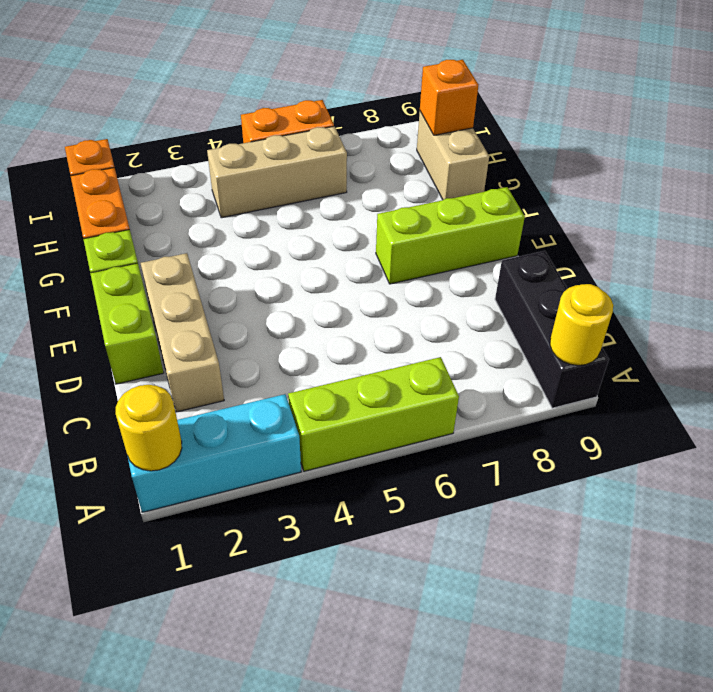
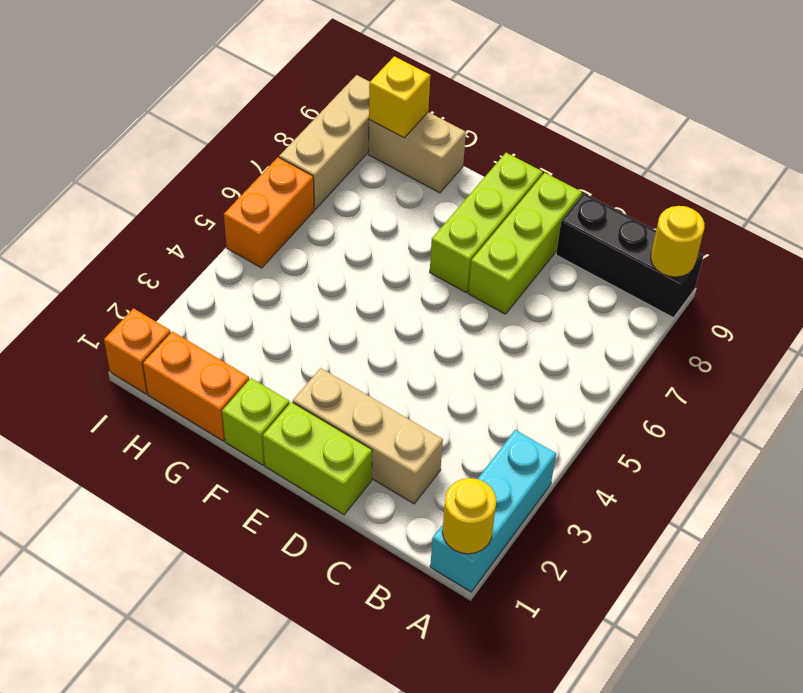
lime brick A4:A6 level 1 -> lime brick D7:D9 level 1
tan brick H4:H6 level 1 -> tan brick I7:I9 level 1
orange brick H9 level 2 -> yellow brick H9 level 2

